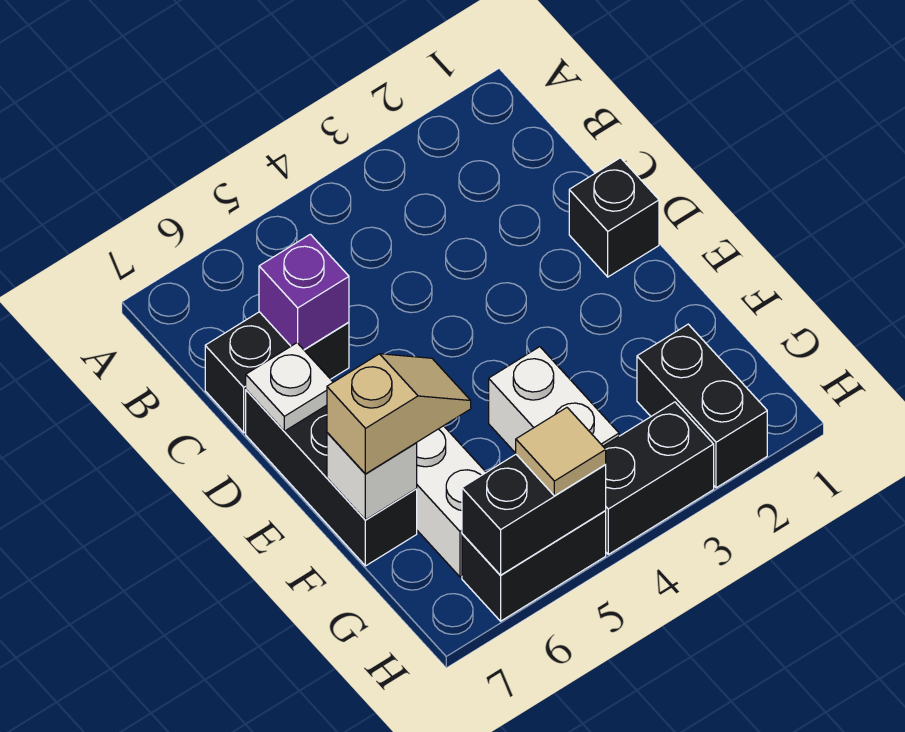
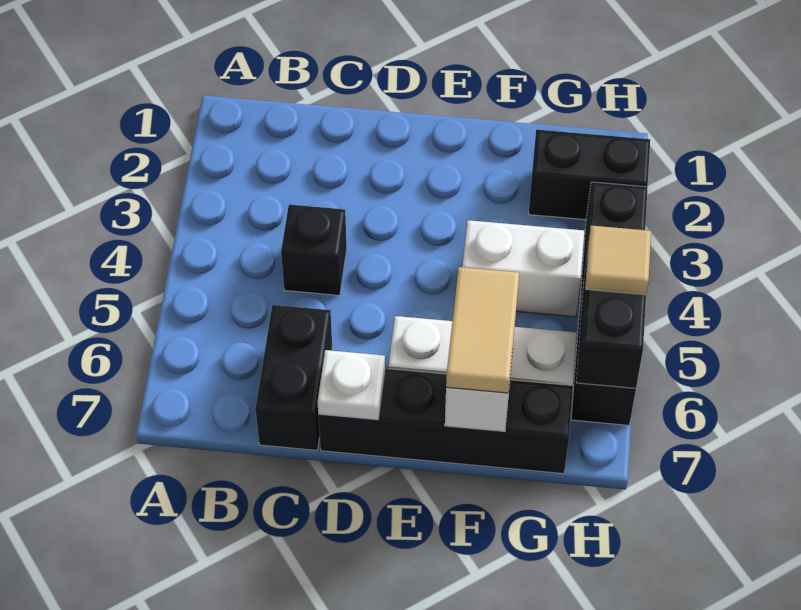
purple brick C6 level 2 -> none
black brick D1 level 1 -> black brick C4 level 1
black brick D7:F7 level 1 -> black brick D7:G7 level 1
tan slope F6:F7 level 3 top 7 -> tan tile F6:F7 level 3

